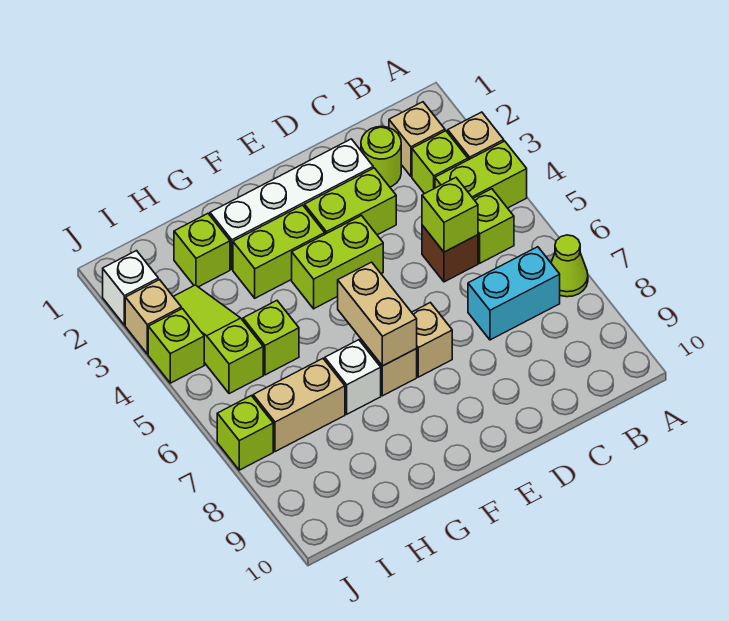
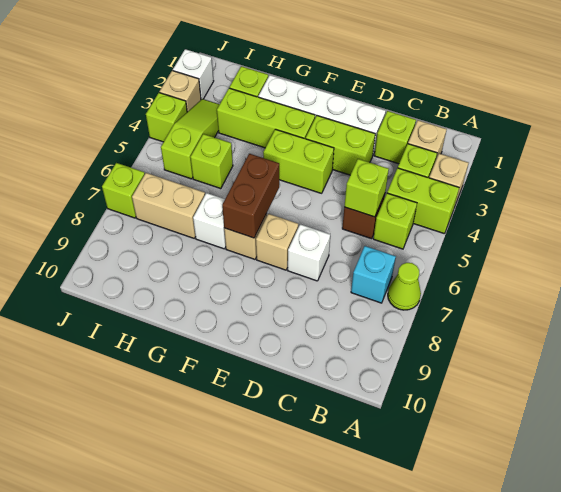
cyan brick B7:C7 level 1 -> cyan brick B7 level 1
lime round brick C2 level 1 -> lime brick C2 level 1
none -> white brick D7 level 1
lime brick F3:G3 level 1 -> lime brick F3:H3 level 1
tan brick F6:F7 level 2 -> brown brick F6:F7 level 2

